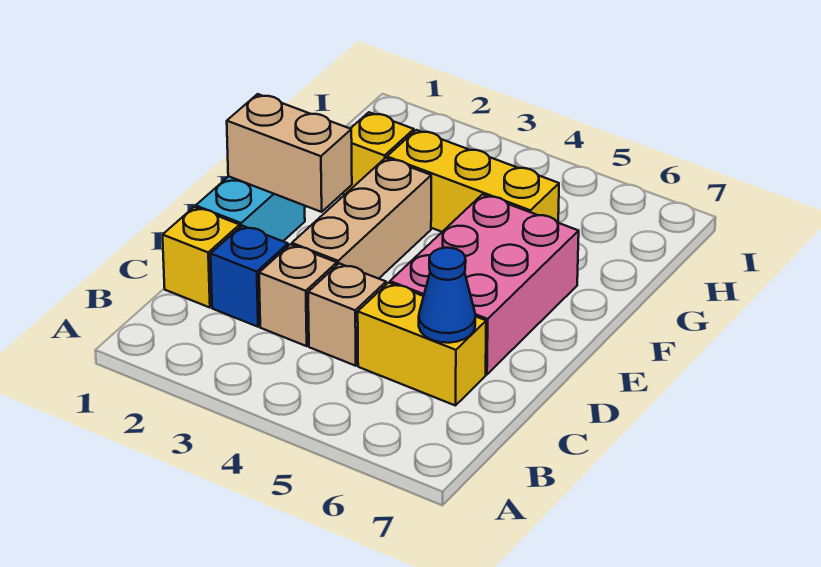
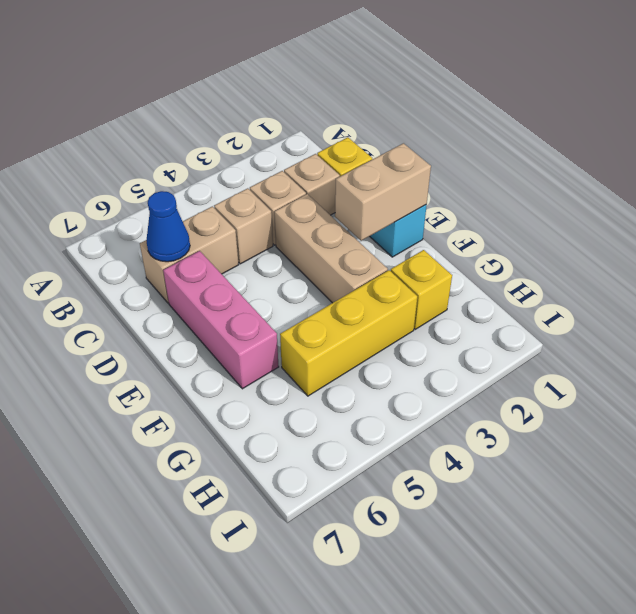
blue brick C2 level 1 -> tan brick C2 level 1
yellow brick C5:C6 level 1 -> tan brick C5:C6 level 1
pink brick D5:F6 level 1 -> pink brick D6:F6 level 1

